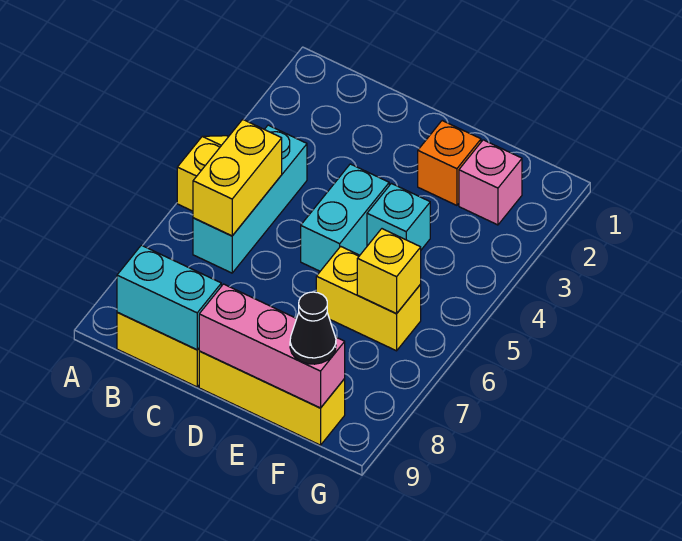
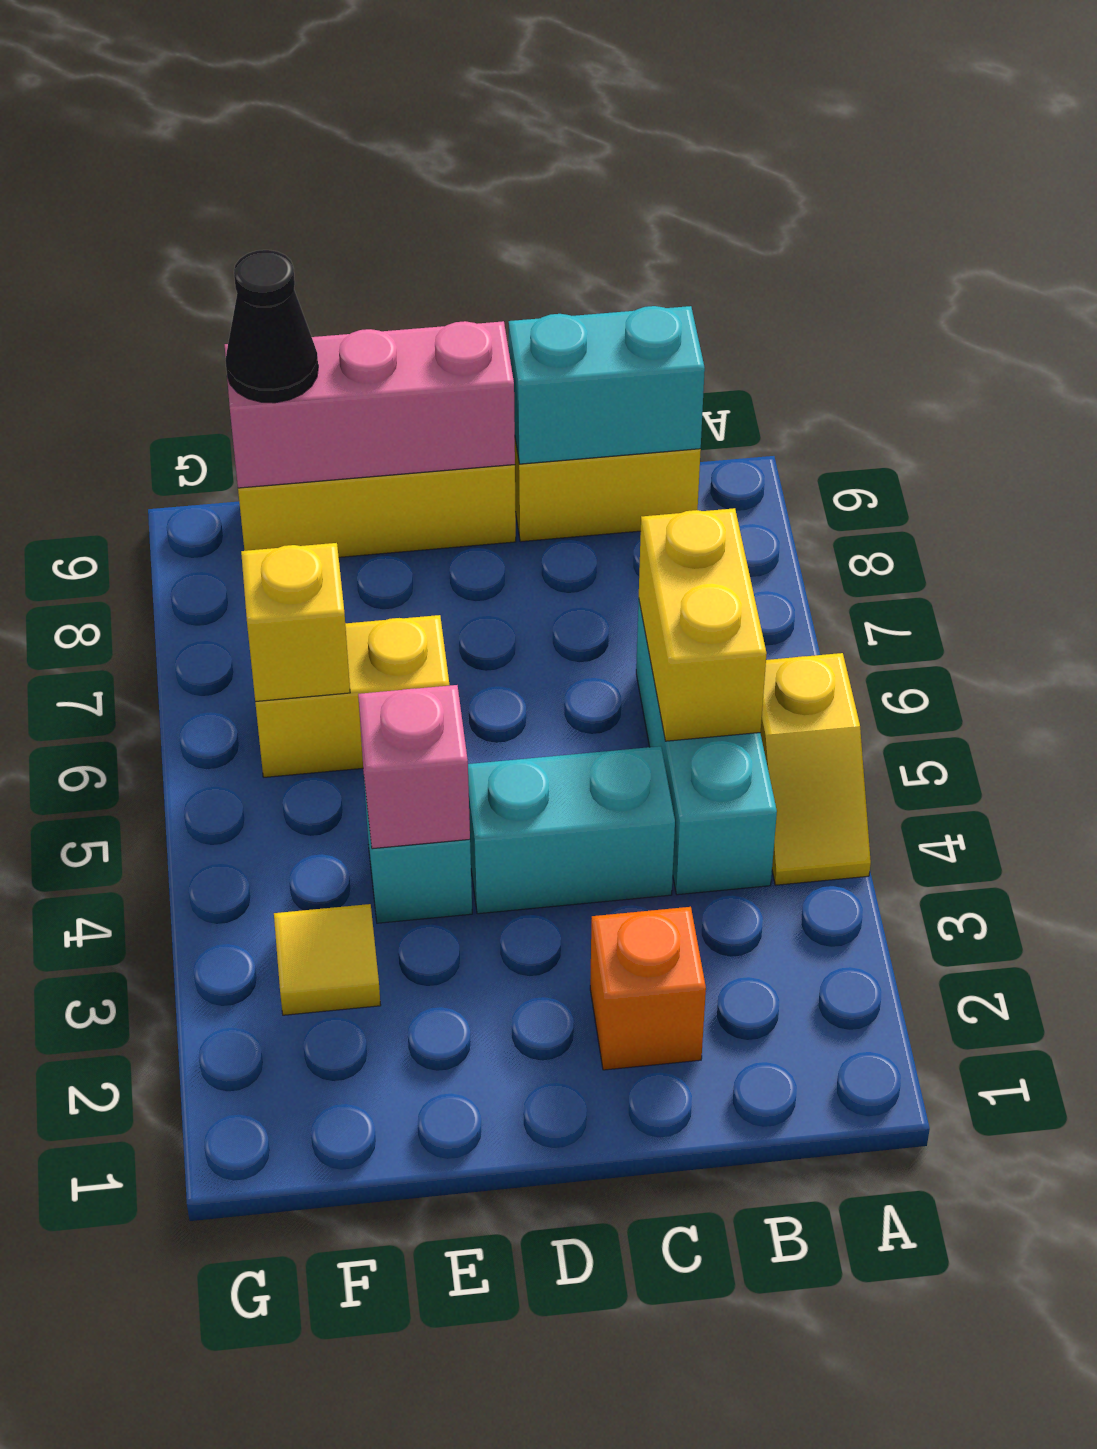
cyan brick D4:D5 level 1 -> cyan brick C4:D4 level 1
orange brick E2 level 1 -> orange brick C2 level 1
pink brick F2 level 1 -> pink brick E4 level 2
none -> yellow tile F3 level 1

